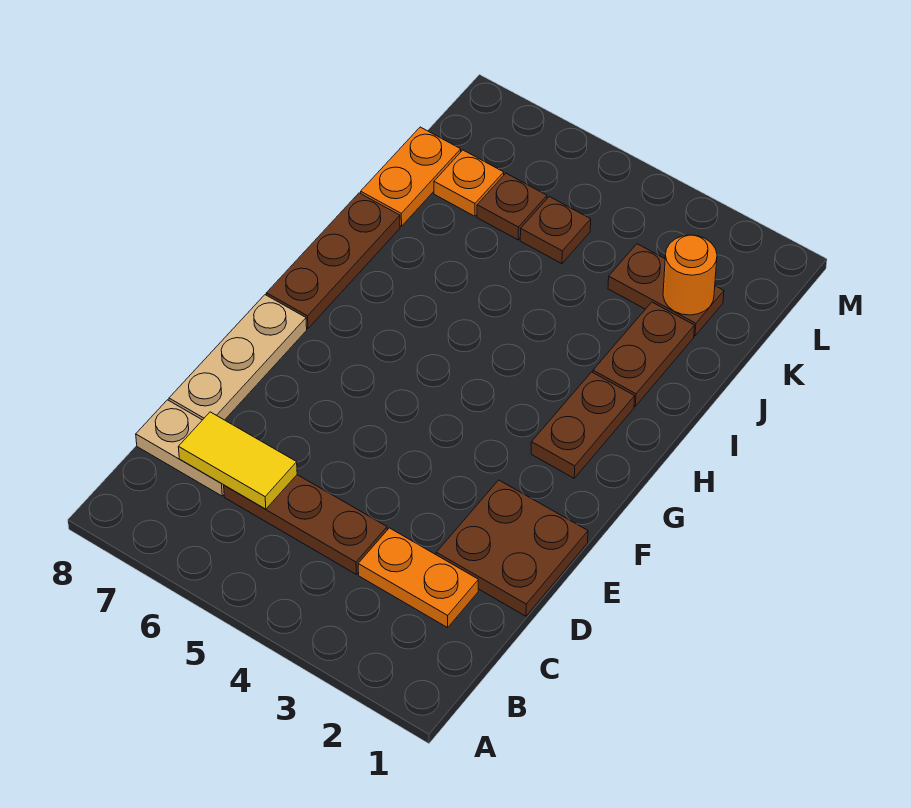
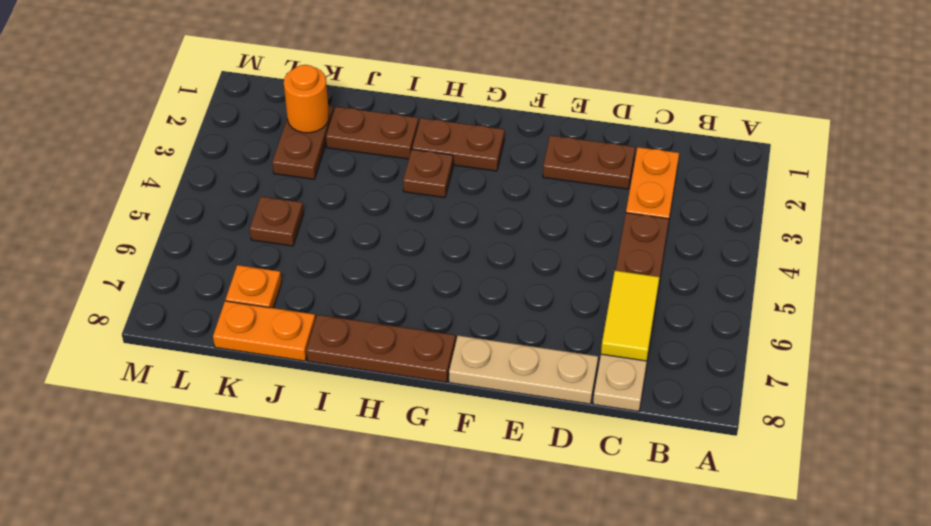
brown plate D1:E2 level 1 -> brown plate D2:E2 level 1
brown plate K6 level 1 -> brown plate H3 level 1

